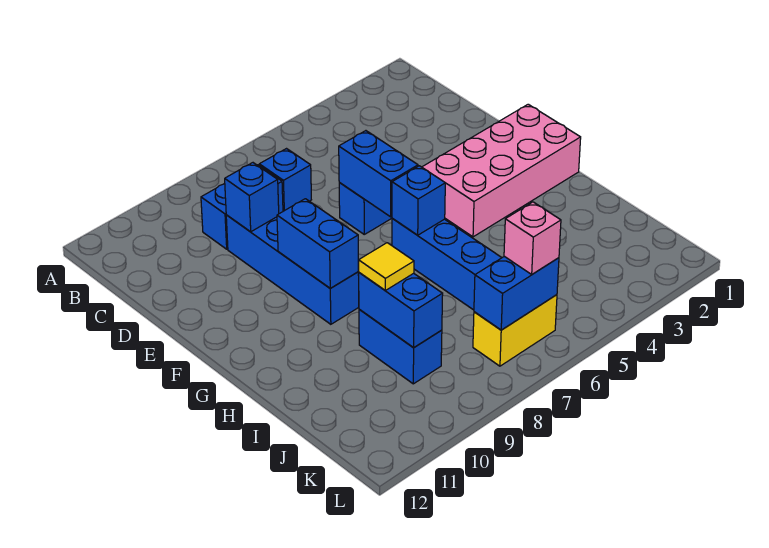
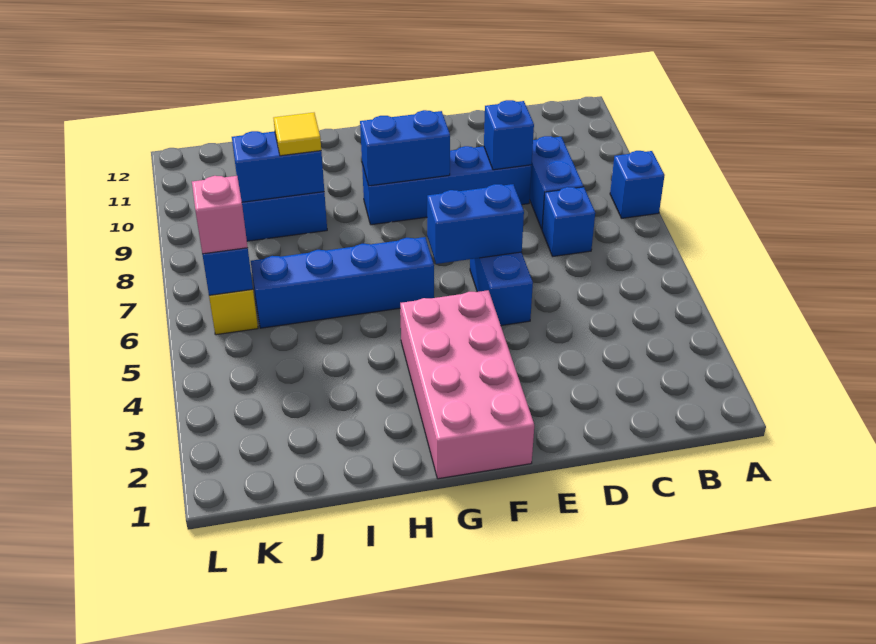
blue brick G6 level 2 -> blue brick A8 level 1

